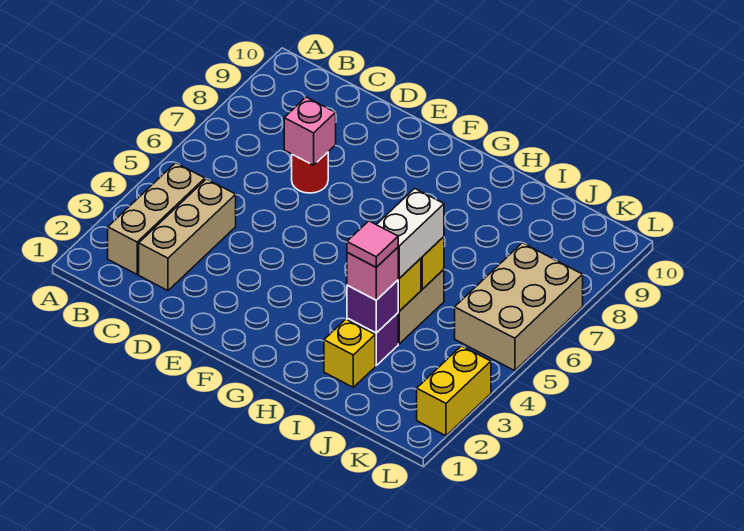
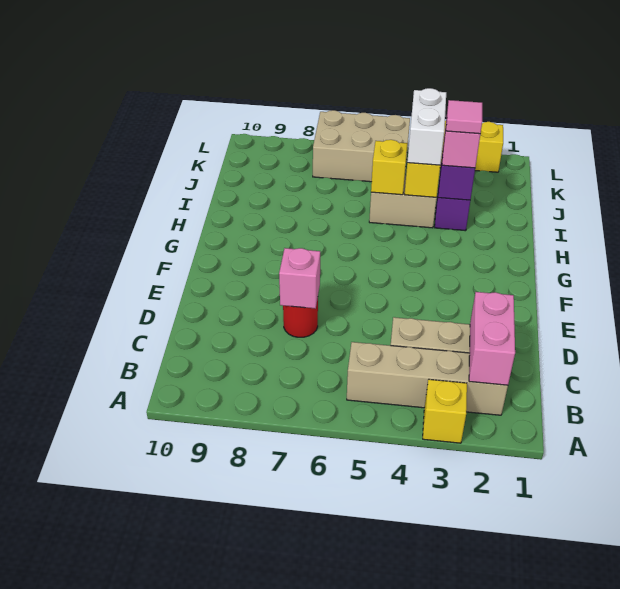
tan brick B2:B4 level 1 -> tan brick B2:B5 level 1
none -> pink brick B2:C2 level 2
yellow brick I2 level 1 -> yellow brick A3 level 1
white brick I4:I5 level 3 -> white brick I4:J4 level 3

